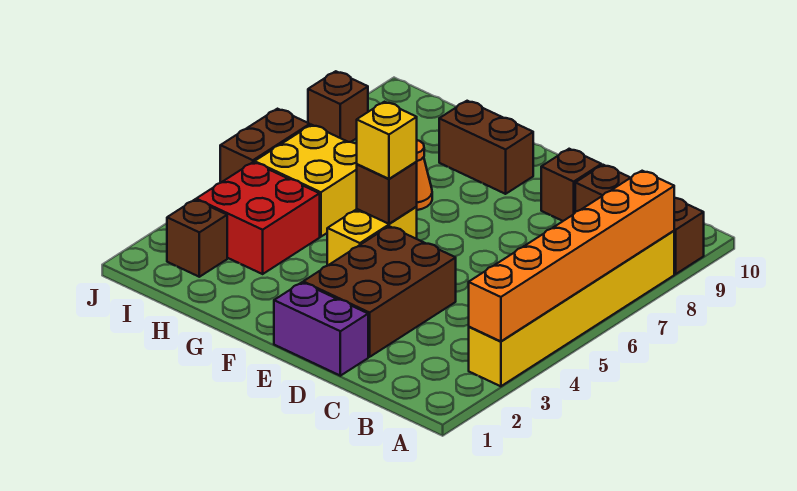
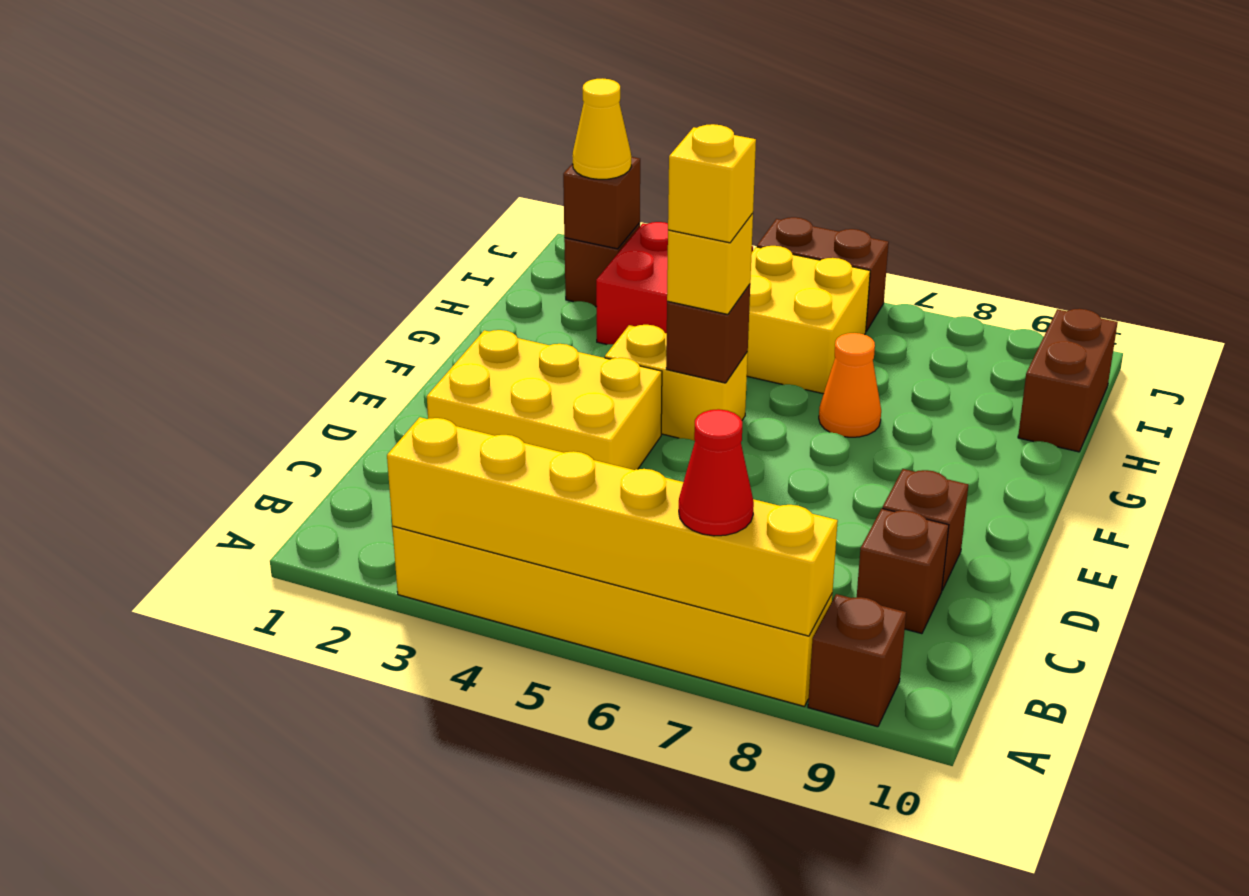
orange brick A3:A8 level 2 -> yellow brick A3:A8 level 2
none -> red cone A7 level 3
purple brick D1:E1 level 1 -> none
brown brick D2:E4 level 1 -> yellow brick D2:E4 level 1
none -> yellow brick F5 level 4
brown brick F9:G9 level 1 -> brown brick H10:I10 level 1
none -> yellow cone I2 level 3
brown brick J8 level 1 -> brown brick I2 level 2

